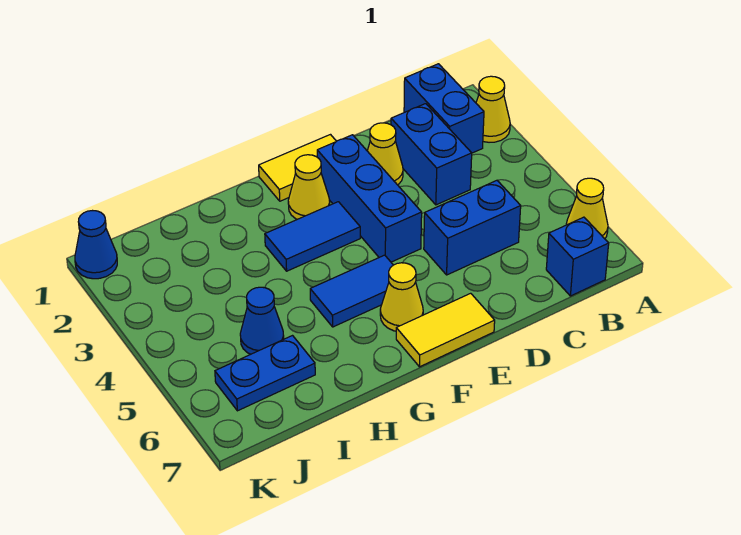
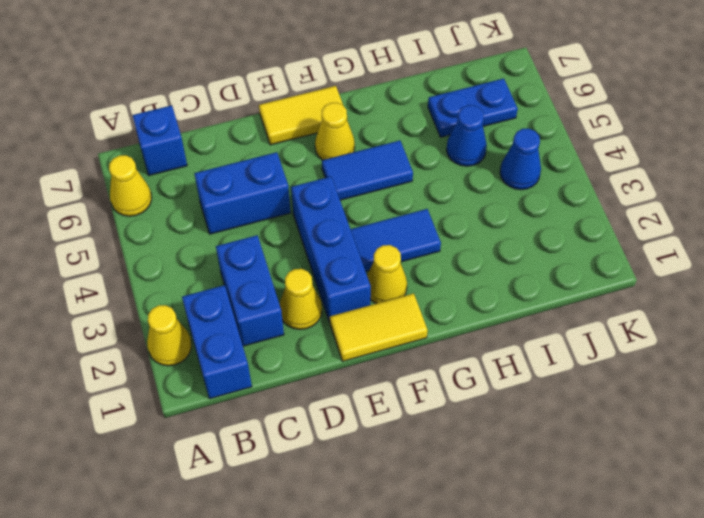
blue cone K1 level 1 -> blue cone J4 level 1

